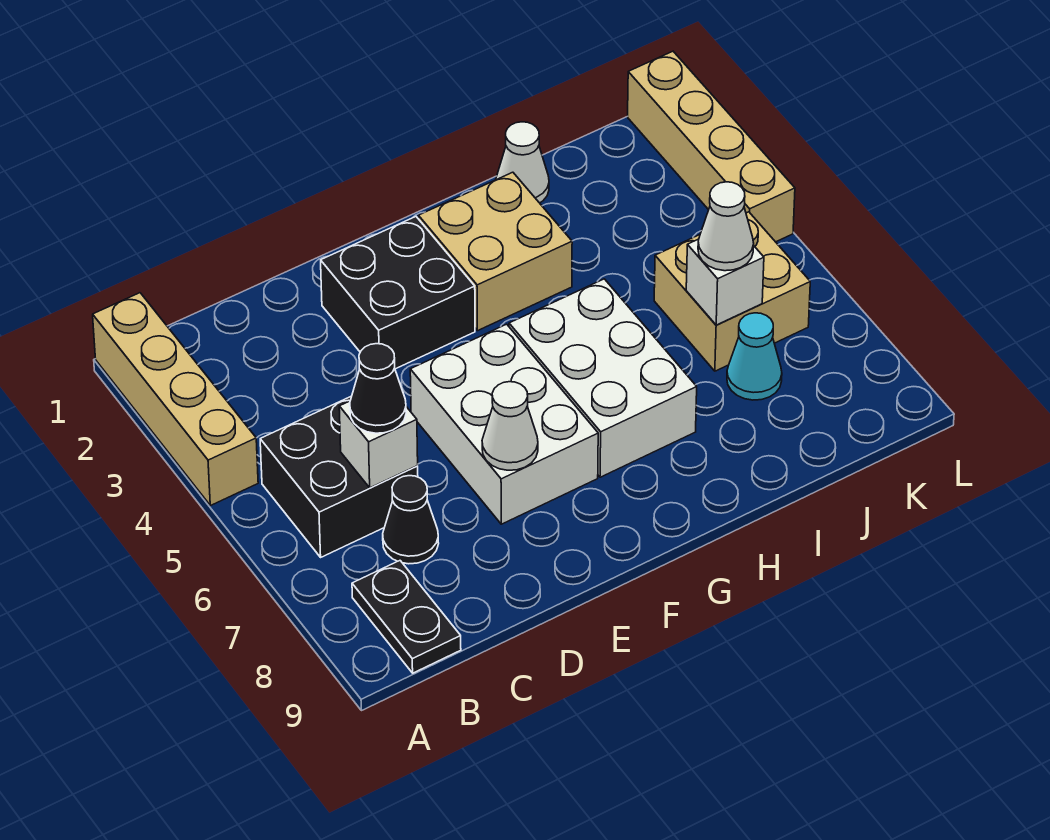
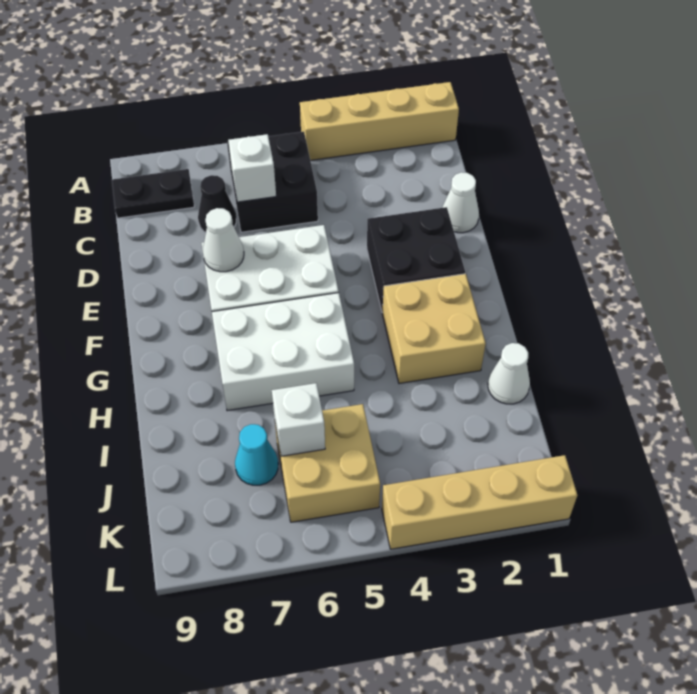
black cone C6 level 3 -> none
white cone J6 level 3 -> white cone D1 level 1

